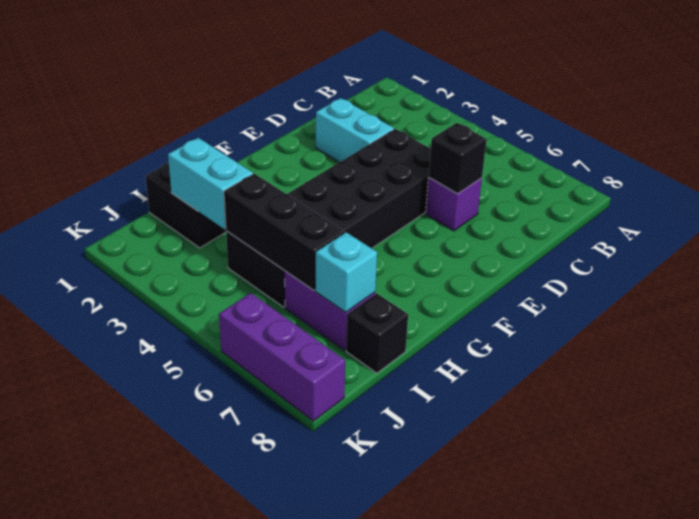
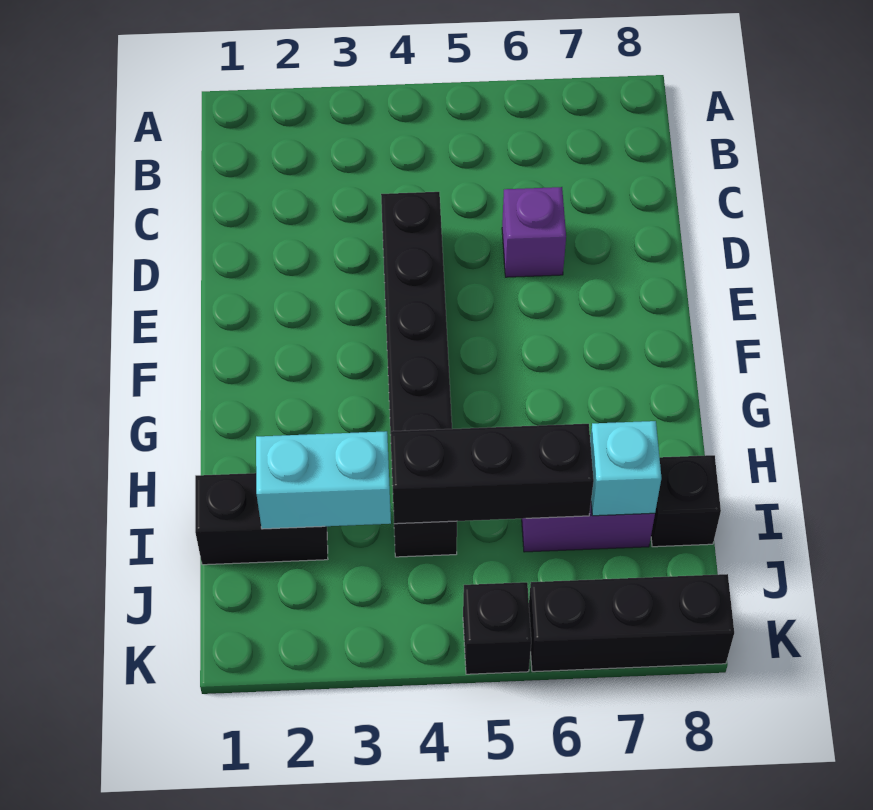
cyan brick D2:D3 level 1 -> none
black brick D4:I5 level 1 -> black brick D4:I4 level 1
black brick D6 level 2 -> black brick K5 level 1
purple brick K6:K8 level 1 -> black brick K6:K8 level 1

